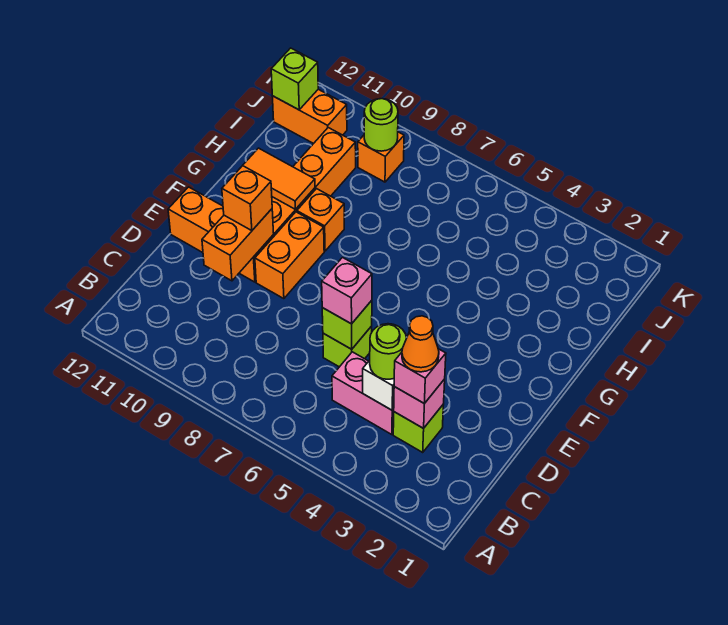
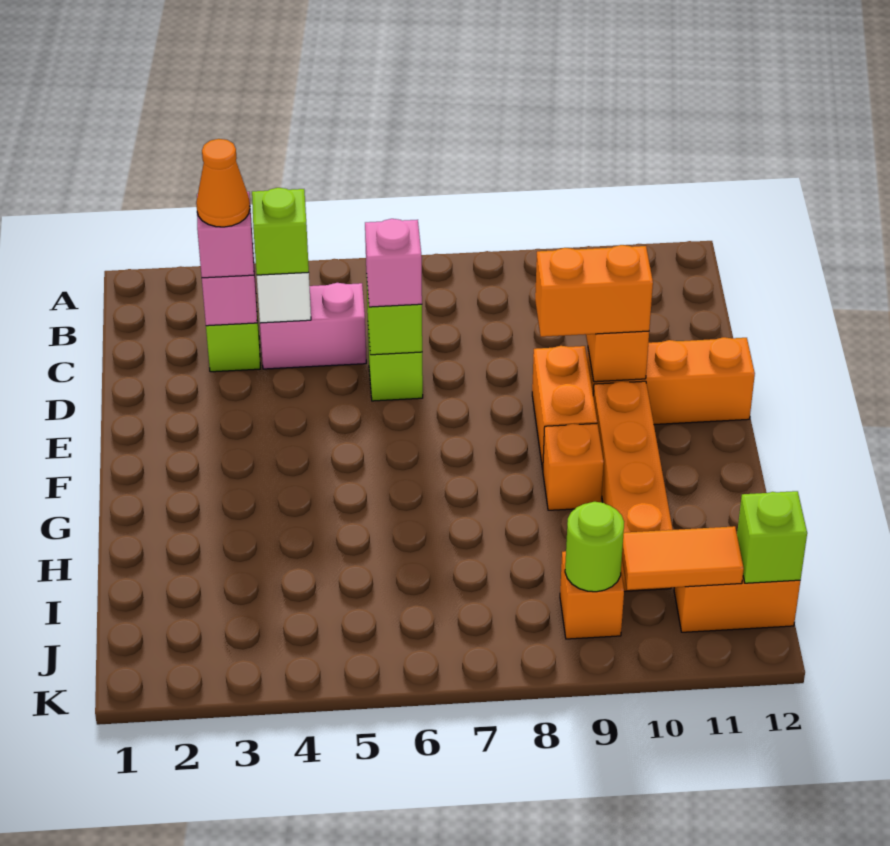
lime round brick C4 level 3 -> lime brick C4 level 3
orange brick E10 level 3 -> orange brick E9:E10 level 3
orange tile G10:G11 level 2 -> orange tile J10:J11 level 2

